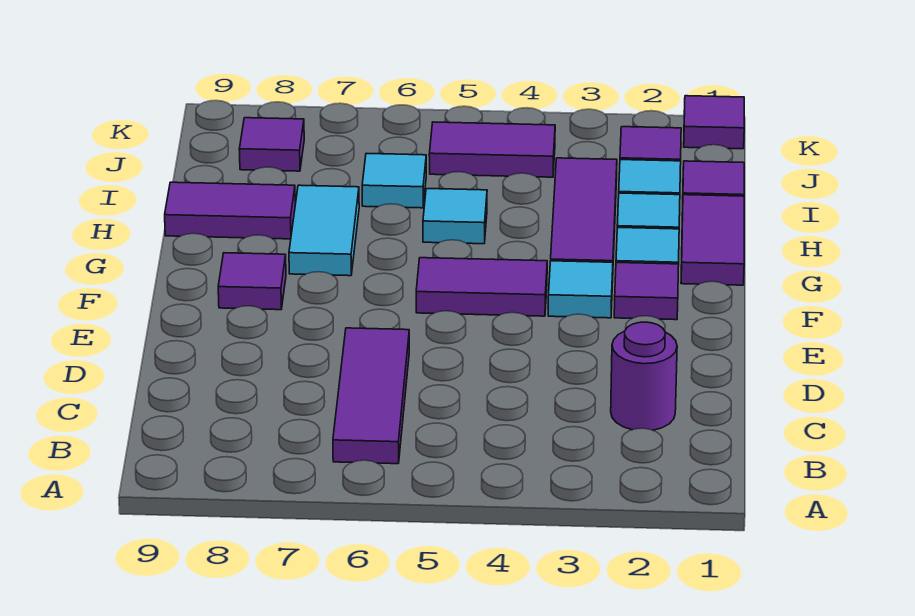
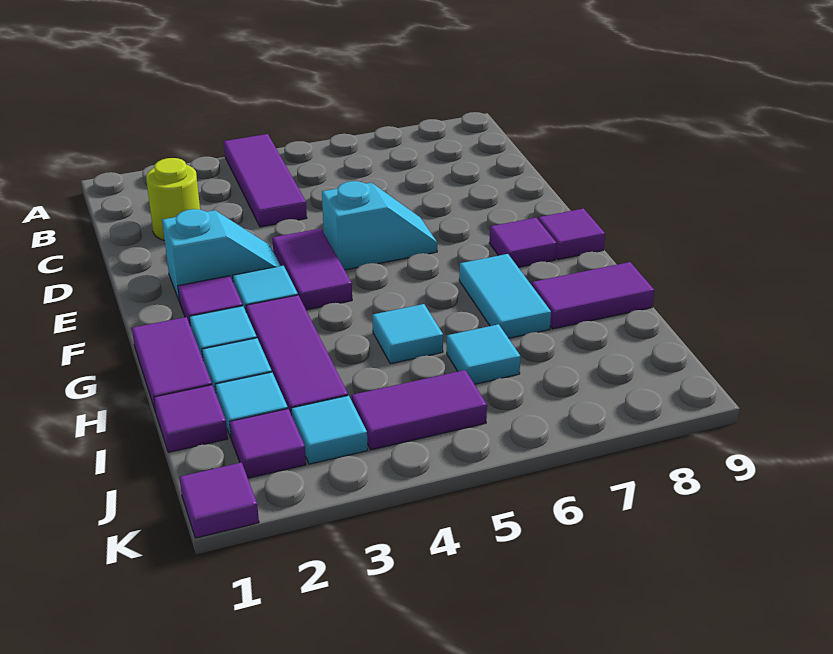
purple tile B6:D6 level 1 -> purple tile A4:C4 level 1
purple round brick C2 level 1 -> lime round brick C2 level 1
none -> cyan slope E2:E3 level 1 top 2
none -> cyan slope E5:E6 level 1 top 5
purple tile F4:F5 level 1 -> purple tile E4:F4 level 1
none -> cyan tile J3 level 1
purple tile J8 level 1 -> purple tile F9 level 1

